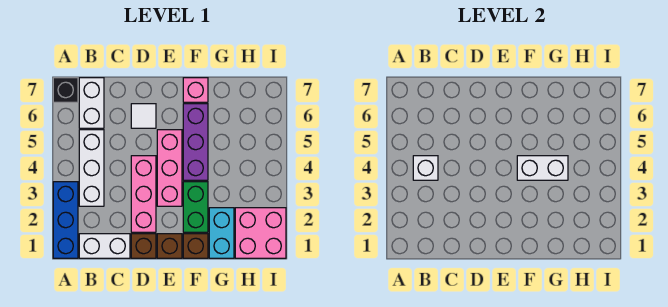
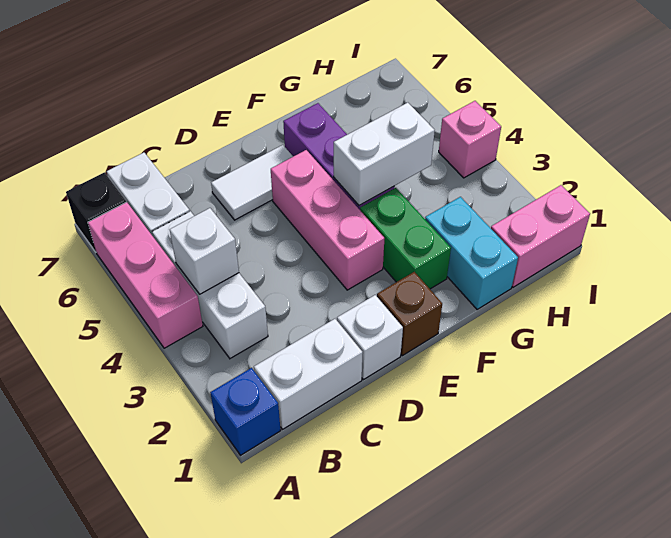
blue brick A1:A3 level 1 -> blue brick A1 level 1
brown brick D1 level 1 -> white brick D1 level 1
pink brick D2:D4 level 1 -> pink brick A4:A6 level 1
white tile D6 level 1 -> white tile D6:E6 level 1
brown brick F1 level 1 -> none
pink brick F7 level 1 -> pink brick I4 level 1
pink brick H1:I2 level 1 -> pink brick H1:I1 level 1

